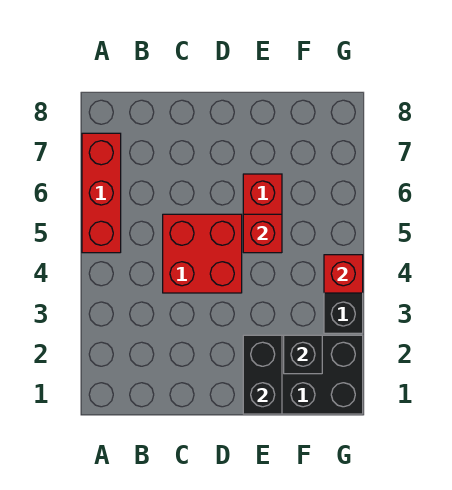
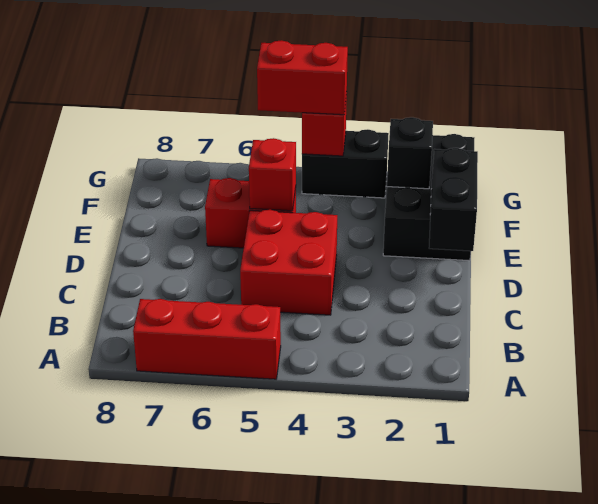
black brick E1:E2 level 2 -> black brick D1:E1 level 2
none -> red brick G4:G5 level 3

